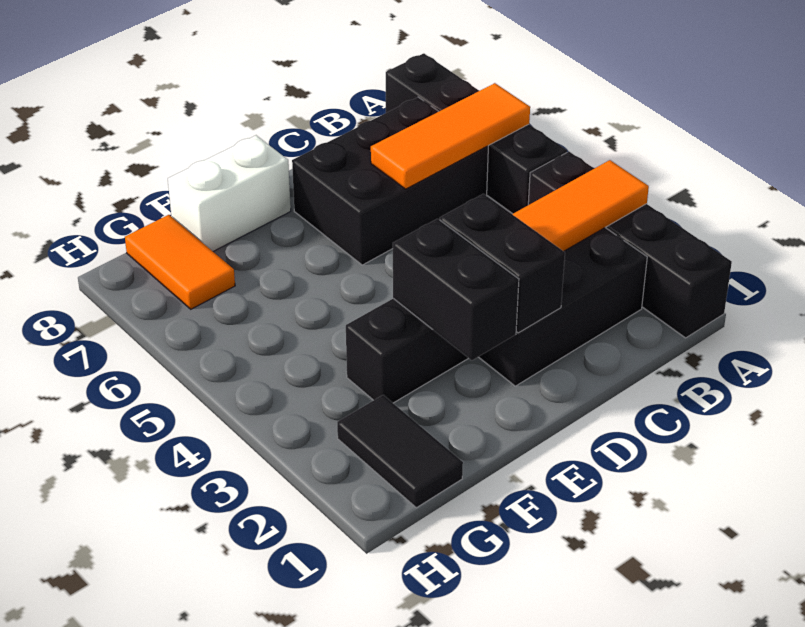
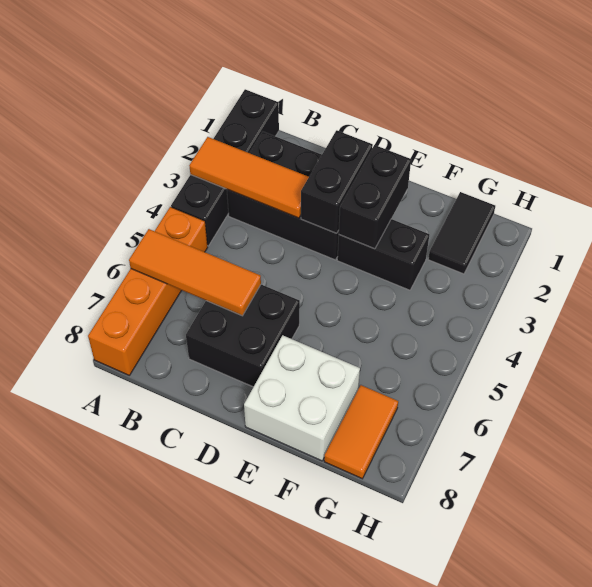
black brick A5:A8 level 1 -> orange brick A5:A8 level 1
black brick B6:D7 level 1 -> black brick C6:D7 level 1
white brick E8:F8 level 1 -> white brick E7:F8 level 1

